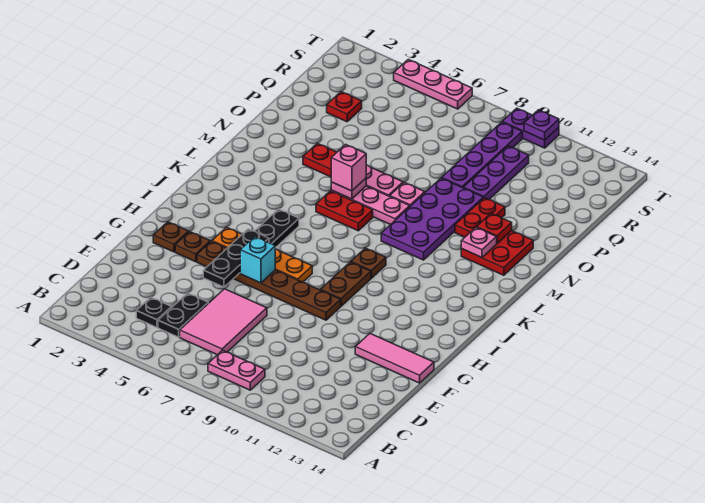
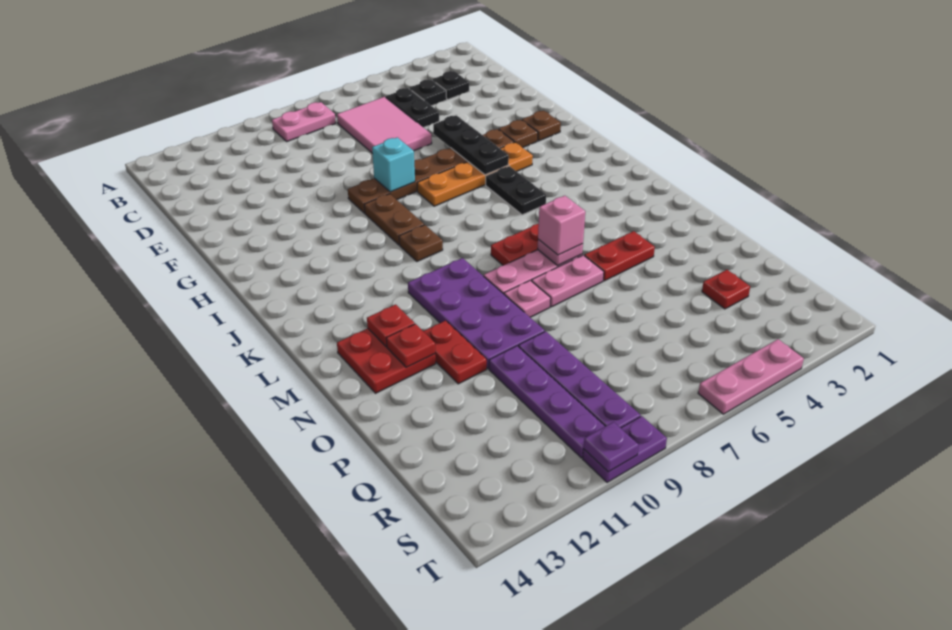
none -> black plate C3 level 1
pink tile F12:F14 level 1 -> none
cyan brick G6 level 2 -> cyan brick G8 level 2
pink plate M12 level 2 -> red plate M12 level 2
purple plate P10:R10 level 1 -> purple plate P10:S10 level 1

